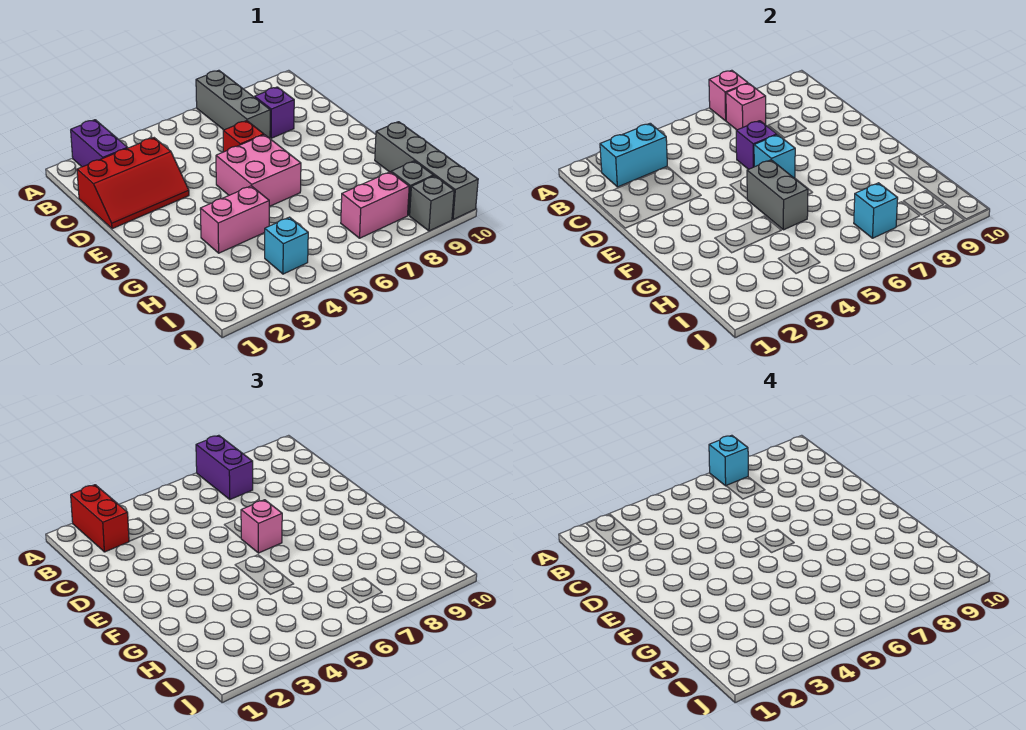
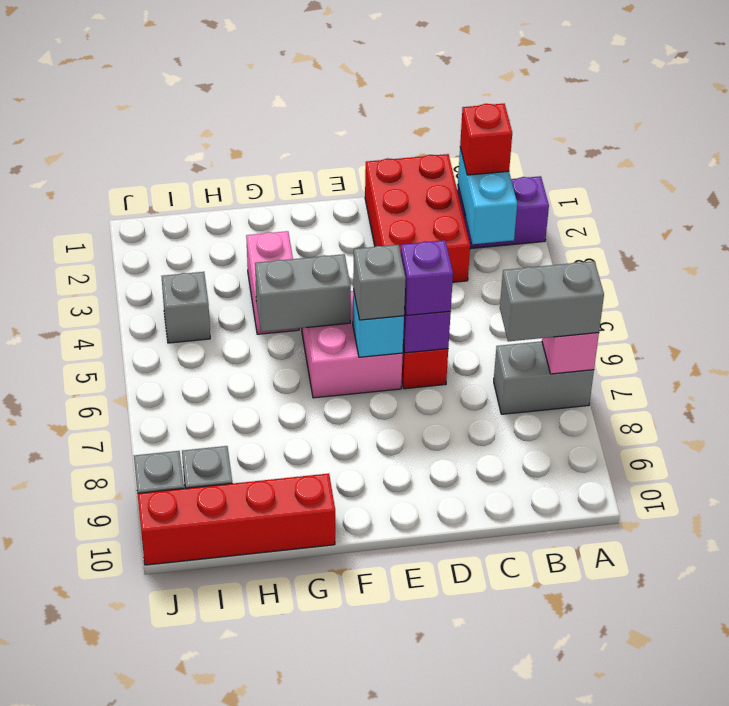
red brick A2:B2 level 3 -> red brick B2 level 3
grey brick A7:C7 level 1 -> grey brick A7:B7 level 1
purple brick A7:B7 level 3 -> grey brick A7:B7 level 3
cyan brick A7 level 4 -> none
pink brick B7 level 2 -> none
red slope C1:D3 level 1 top C -> red brick C1:D3 level 1
purple brick C8 level 1 -> purple brick D6 level 3
pink brick E6 level 3 -> grey brick E6 level 3
grey brick G10:J10 level 1 -> red brick G10:J10 level 1
cyan brick I4 level 1 -> grey brick I4 level 1
pink brick I7:I8 level 1 -> none
cyan brick I7 level 2 -> none

